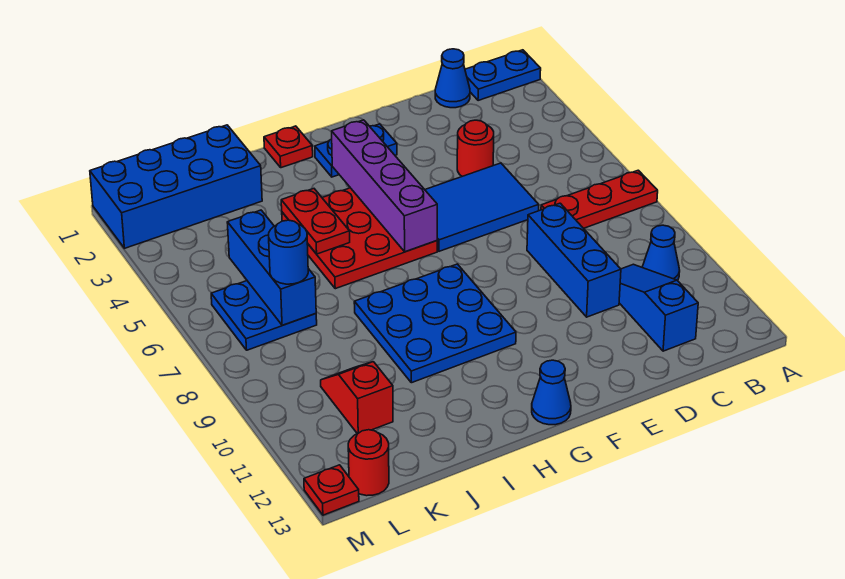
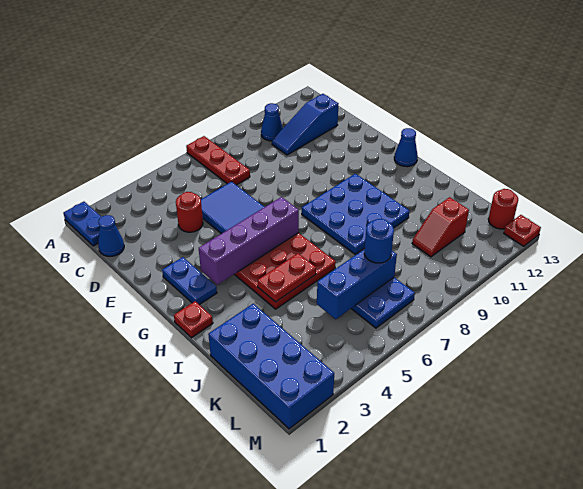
blue brick D8:D10 level 1 -> none

